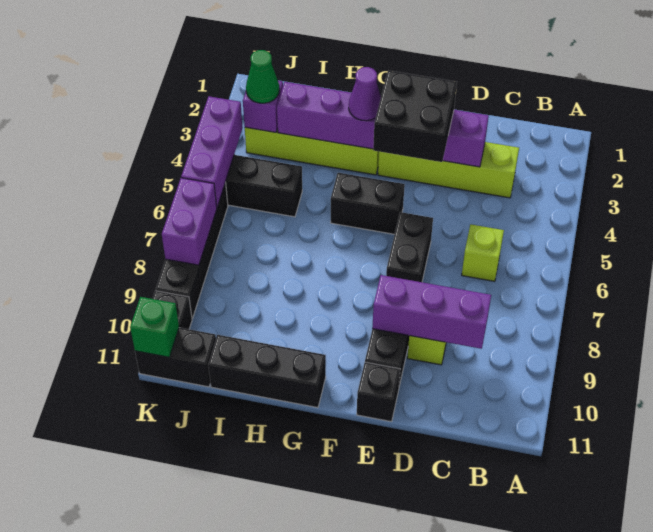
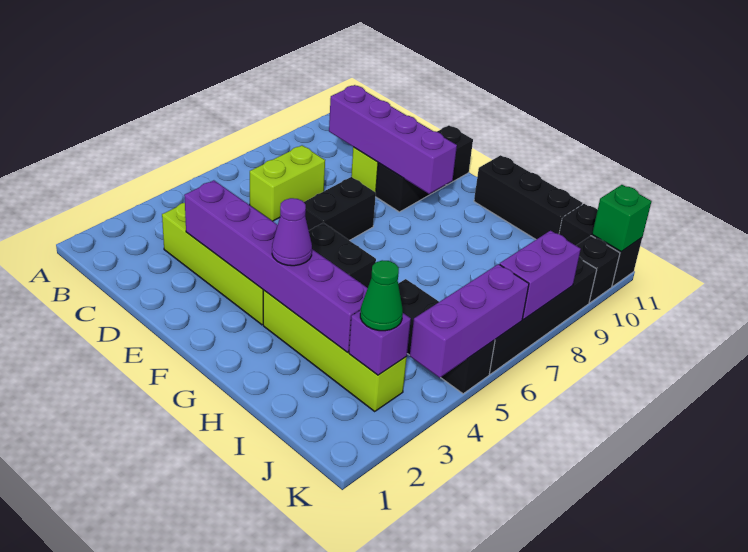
lime brick C6 level 1 -> lime brick C6:C7 level 1
purple brick C9:E9 level 2 -> purple brick C9:F9 level 2
black brick E3:F4 level 3 -> none

